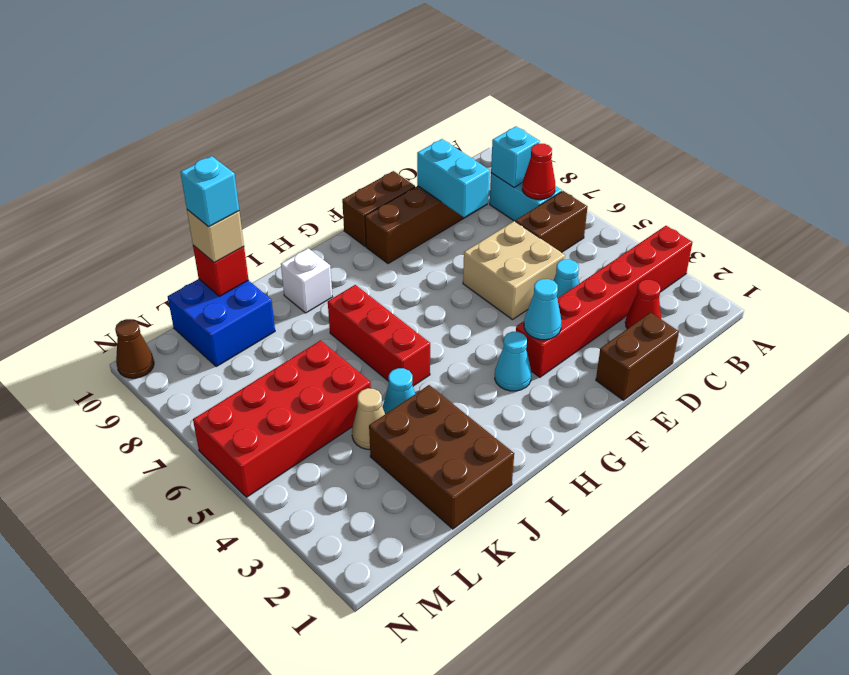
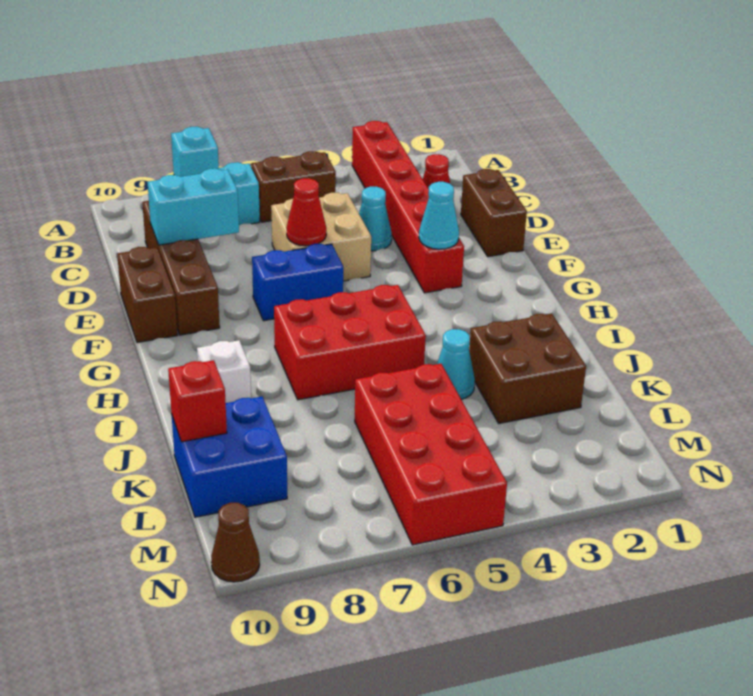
brown brick B6:C6 level 1 -> brown brick B5:B6 level 1
red cone B7 level 2 -> red cone E6 level 2
none -> blue brick F6:F7 level 1
cyan cone G3 level 1 -> none
red brick I5:I7 level 1 -> red brick H5:I7 level 1
brown brick J1:K3 level 1 -> brown brick J2:K3 level 1
tan cone K4 level 1 -> none
tan brick K10 level 3 -> none
cyan brick K10 level 4 -> none

